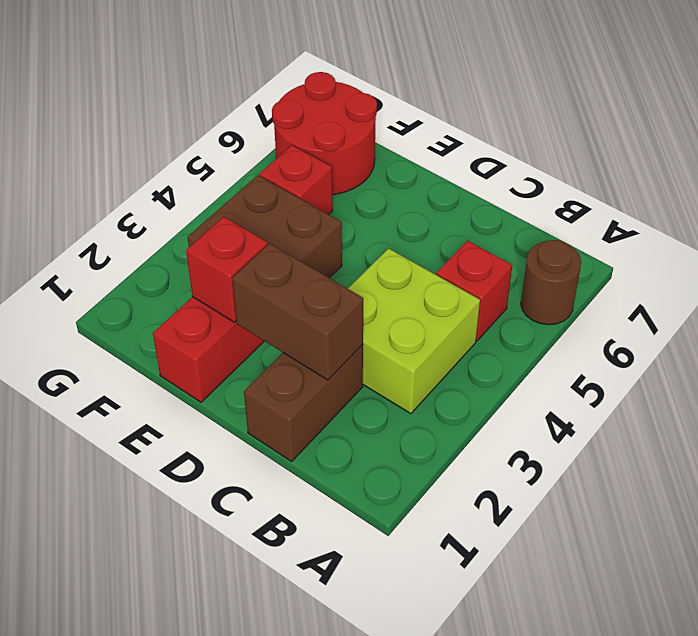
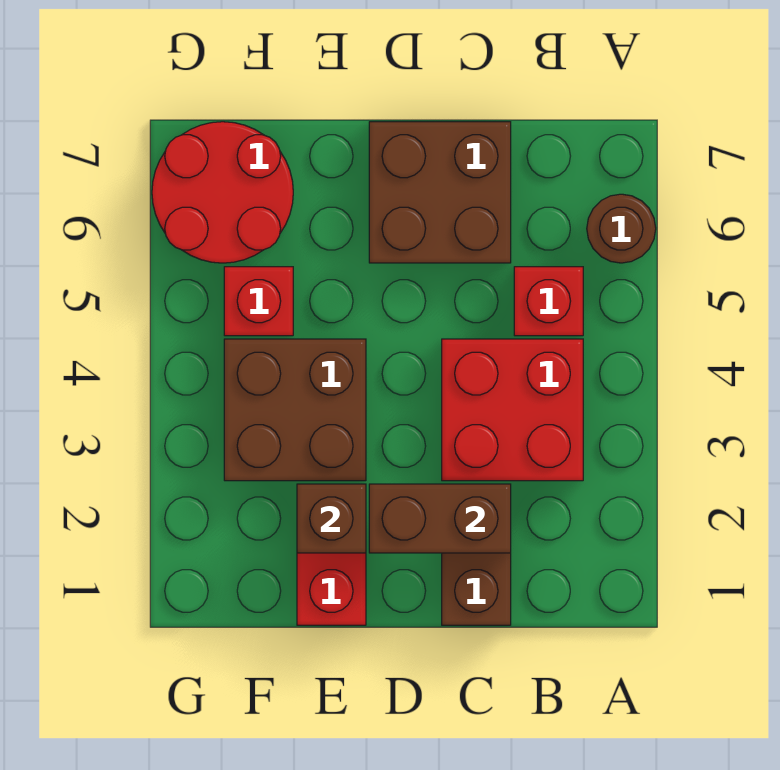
lime brick B3:C4 level 1 -> red brick B3:C4 level 1
none -> brown brick C6:D7 level 1
red brick E2 level 2 -> brown brick E2 level 2

